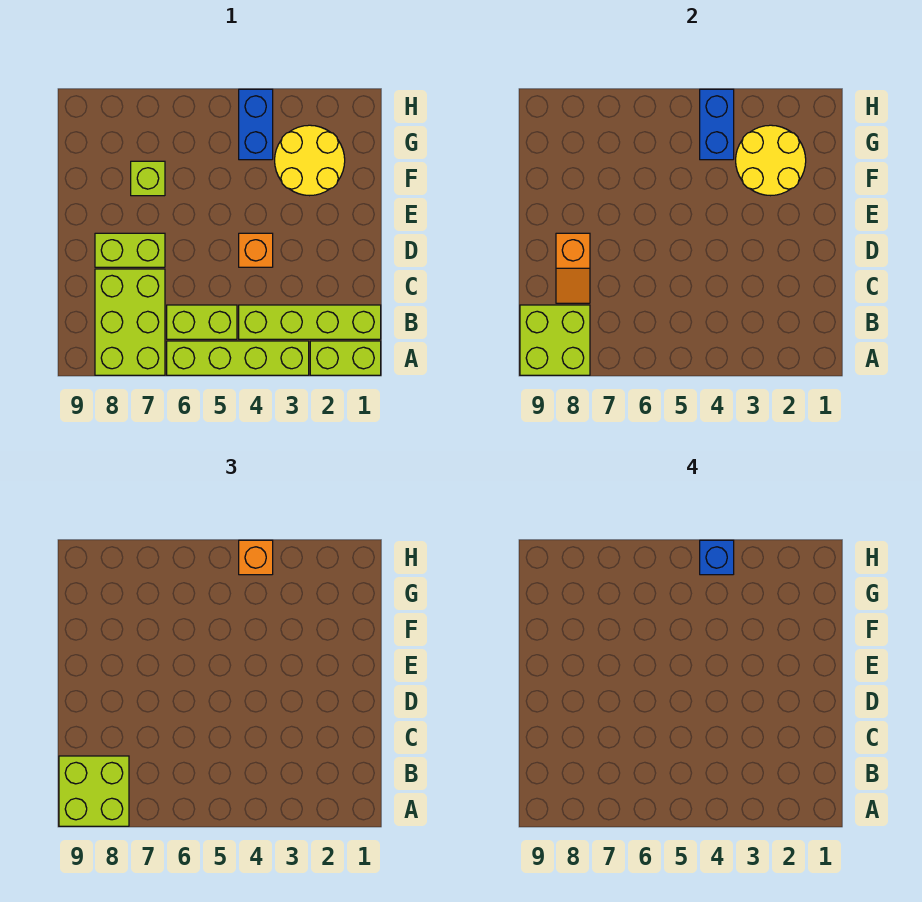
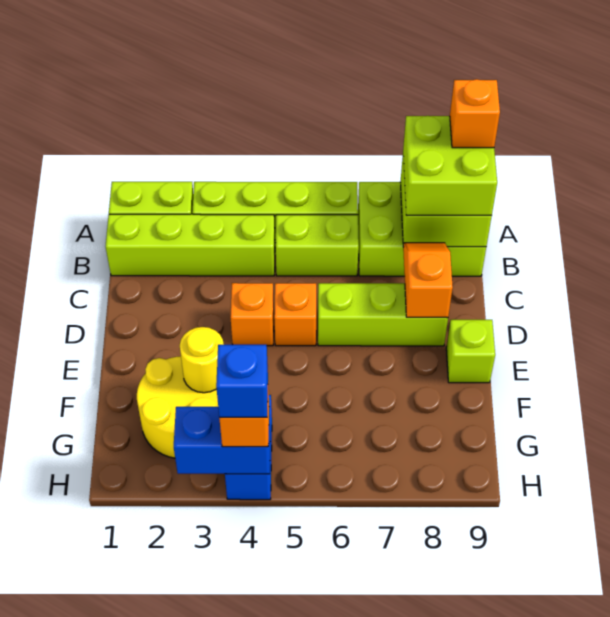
lime brick A7:C8 level 1 -> lime brick A7:B9 level 1
none -> orange brick A9 level 4
none -> orange brick D5 level 1
lime brick D7:D8 level 1 -> lime brick D6:D8 level 1
yellow round brick F2:G3 level 2 -> yellow round brick F3 level 2
lime brick F7 level 1 -> lime brick E9 level 1
blue brick G4:H4 level 2 -> blue brick H3:H4 level 2

